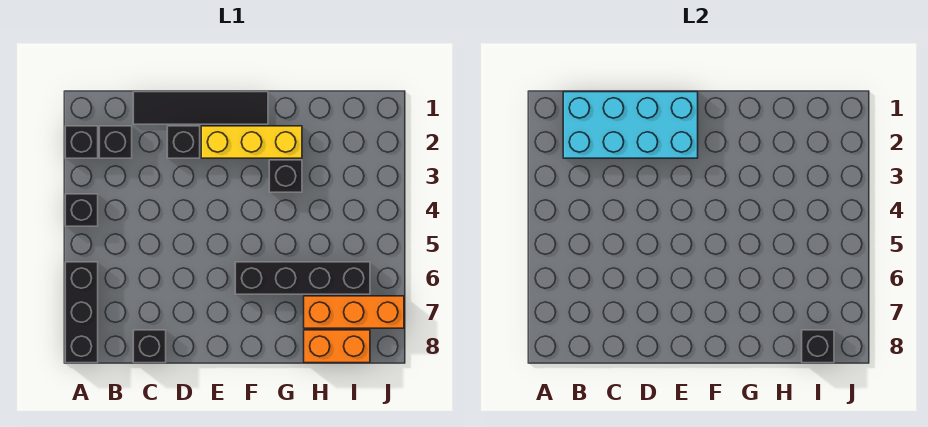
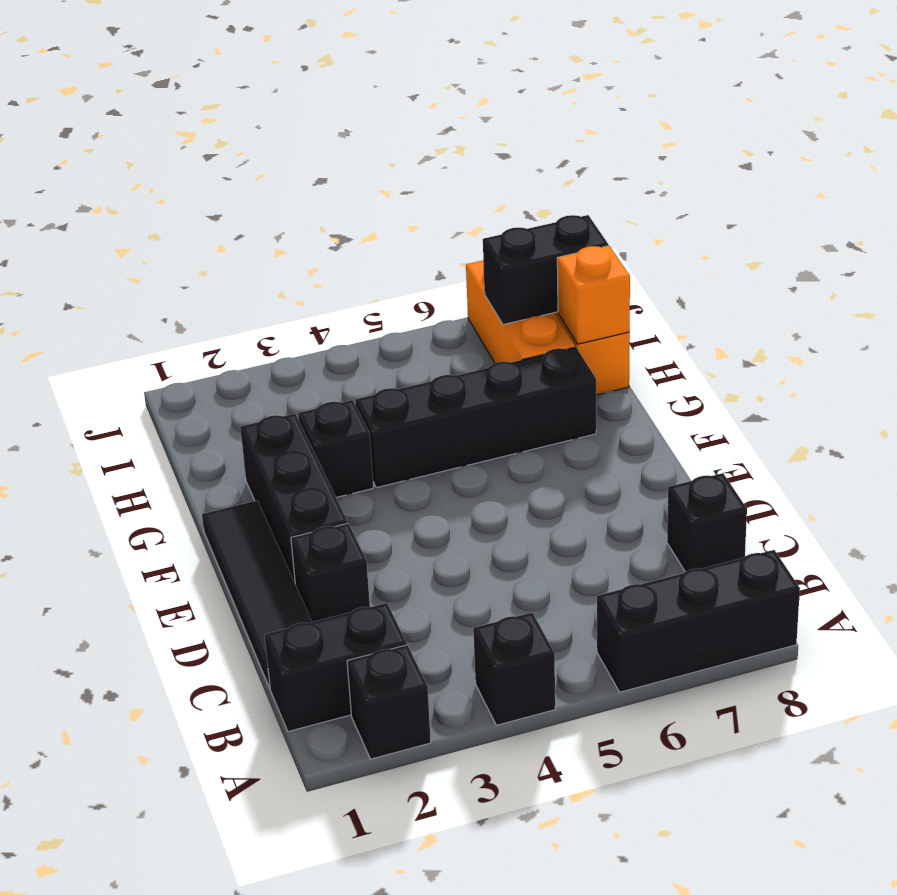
cyan brick B1:E2 level 2 -> none
black brick B2 level 1 -> black brick B1:B2 level 1
yellow brick E2:G2 level 1 -> black brick E2:G2 level 1
black brick F6:I6 level 1 -> black brick G4:G7 level 1
none -> orange brick H8 level 2
black brick I8 level 2 -> black brick I7:I8 level 2

